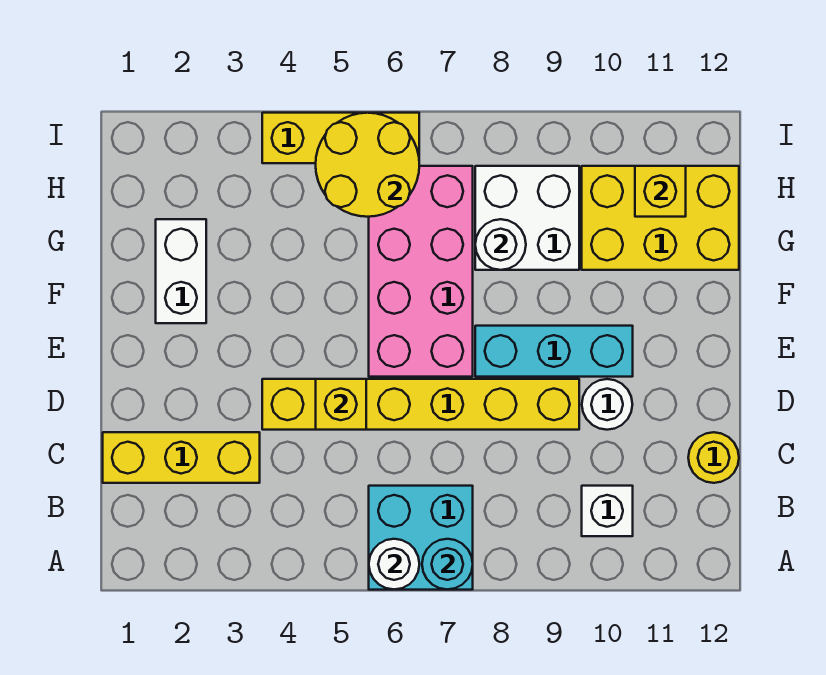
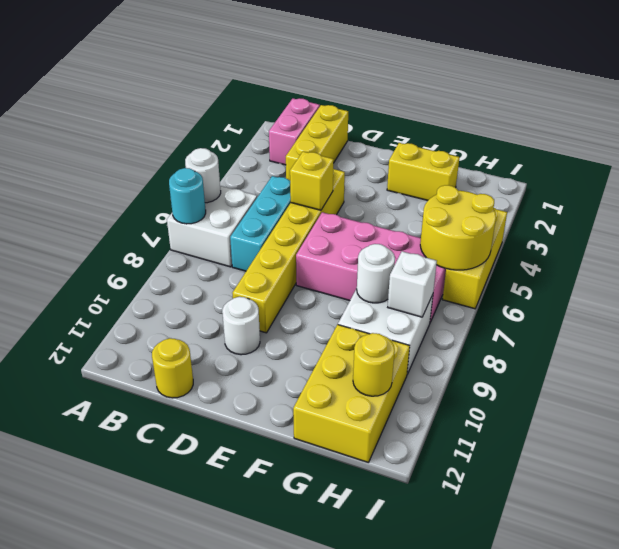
cyan brick A6:B7 level 1 -> white brick A6:B7 level 1
none -> pink brick B1:B2 level 1
white brick B10 level 1 -> white brick H8 level 2
cyan brick E8:E10 level 1 -> cyan brick C5:C7 level 1
white brick F2:G2 level 1 -> yellow brick F2:G2 level 1
yellow brick H11 level 2 -> yellow round brick H11 level 2

